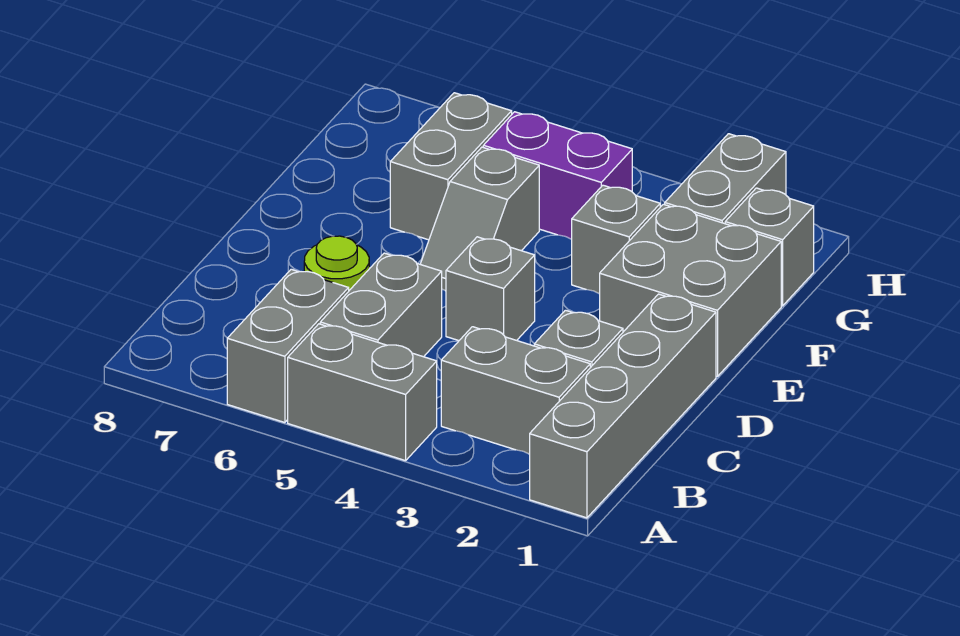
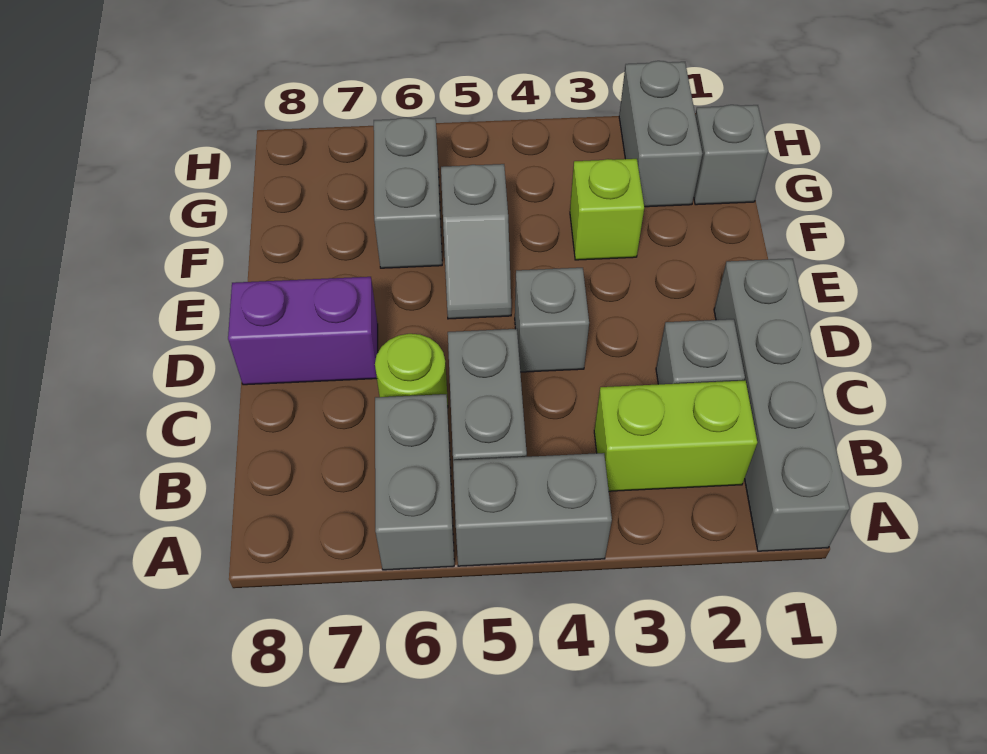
grey brick B2:B3 level 1 -> lime brick B2:B3 level 1
grey brick E1:F2 level 1 -> none
grey brick F3 level 1 -> lime brick F3 level 1
purple brick G4:G5 level 1 -> purple brick D7:D8 level 1

